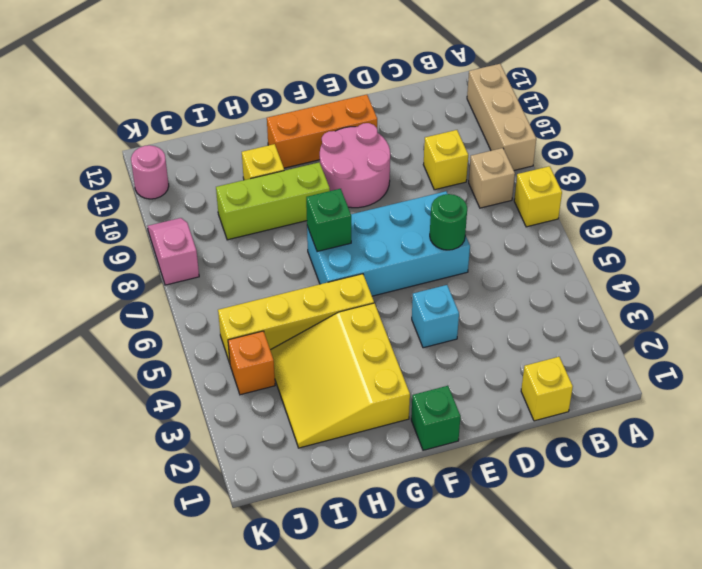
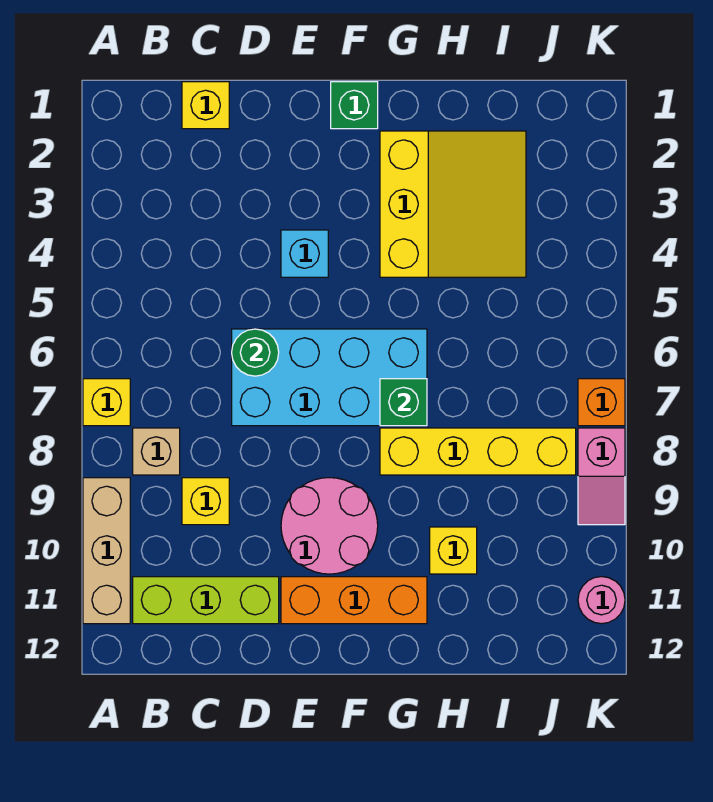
yellow brick G5:J5 level 1 -> yellow brick G8:J8 level 1
lime brick G9:I9 level 1 -> lime brick B11:D11 level 1
orange brick J4 level 1 -> orange brick K7 level 1

